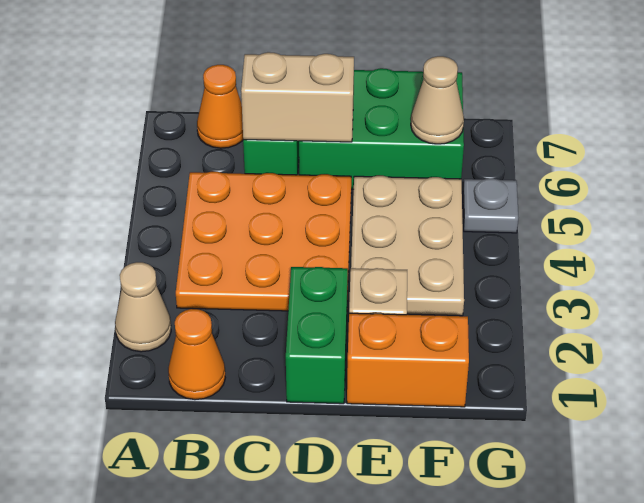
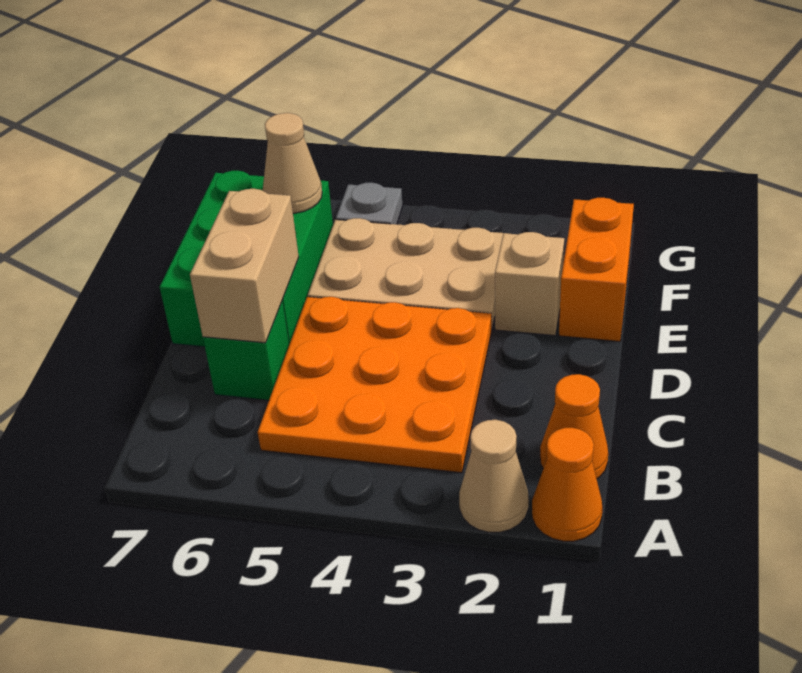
orange cone B7 level 1 -> orange cone A1 level 1
green brick D1:D2 level 1 -> none

